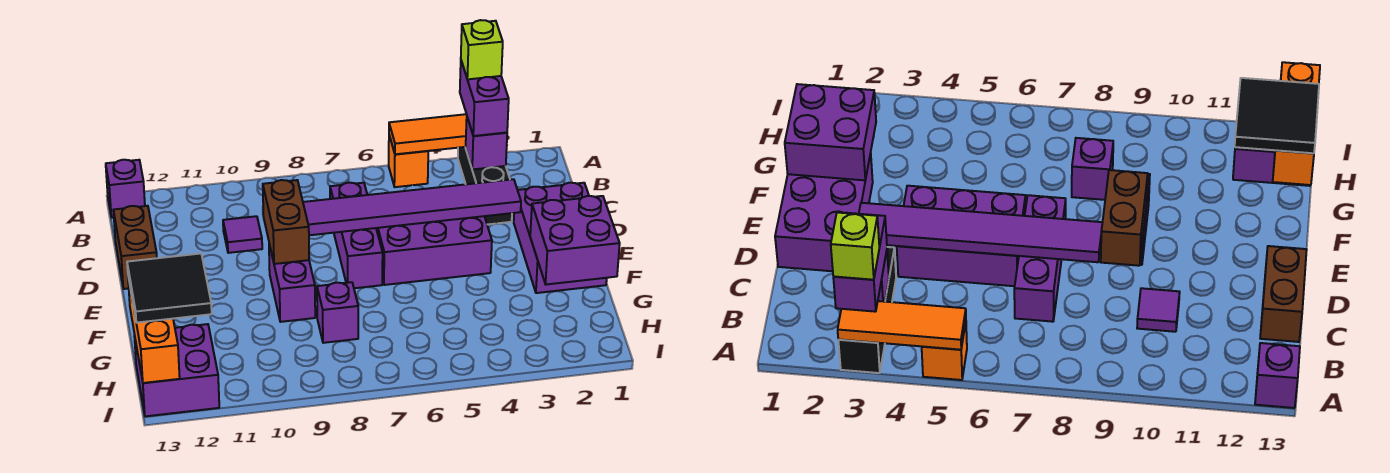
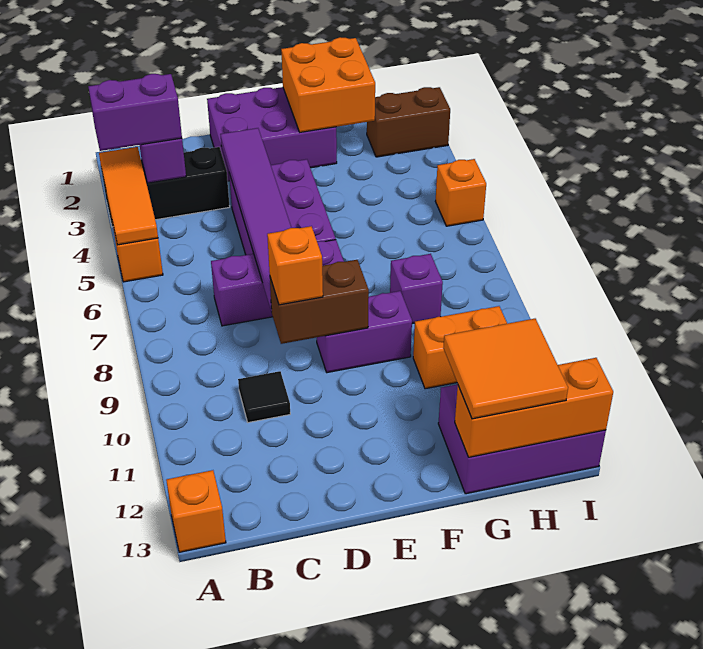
lime brick A3 level 4 -> none
purple brick A13 level 1 -> orange brick A13 level 1
purple tile C10 level 1 -> black tile C10 level 1
brown brick C13:D13 level 1 -> brown brick H2:I2 level 1
none -> orange brick D9 level 3
purple brick F1:G2 level 2 -> orange brick F1:G2 level 2
none -> orange brick G10:H10 level 1
black tile G12:H13 level 3 -> orange tile G12:H13 level 3
purple brick H12:I13 level 1 -> purple brick G12:I13 level 1
none -> orange brick I5 level 1

